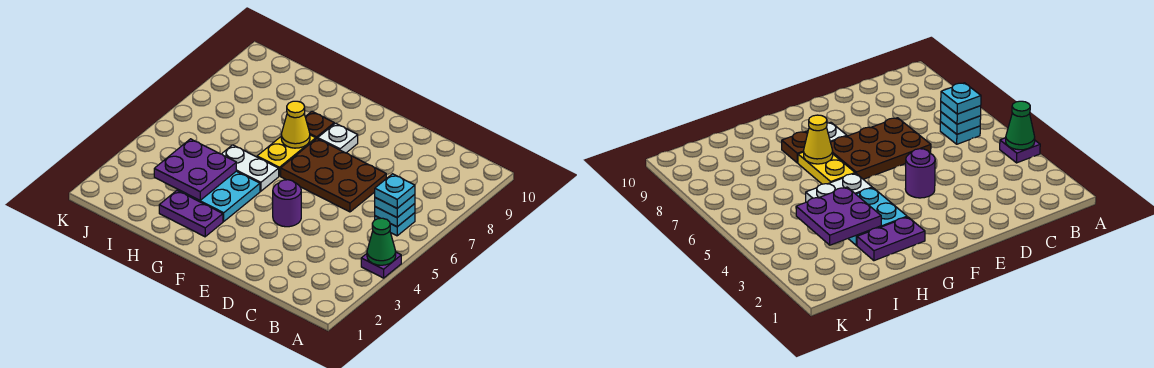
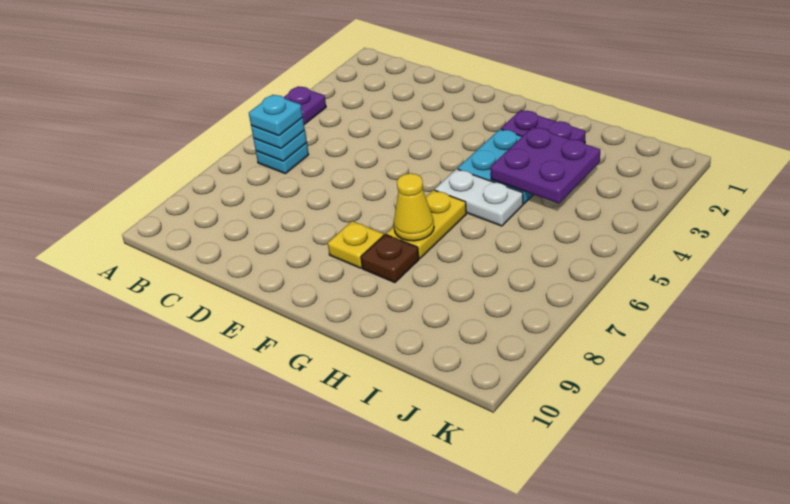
green cone A4 level 2 -> none
brown plate D6:F7 level 1 -> none
purple round brick E4 level 1 -> none
white plate F8 level 1 -> yellow plate F8 level 1

